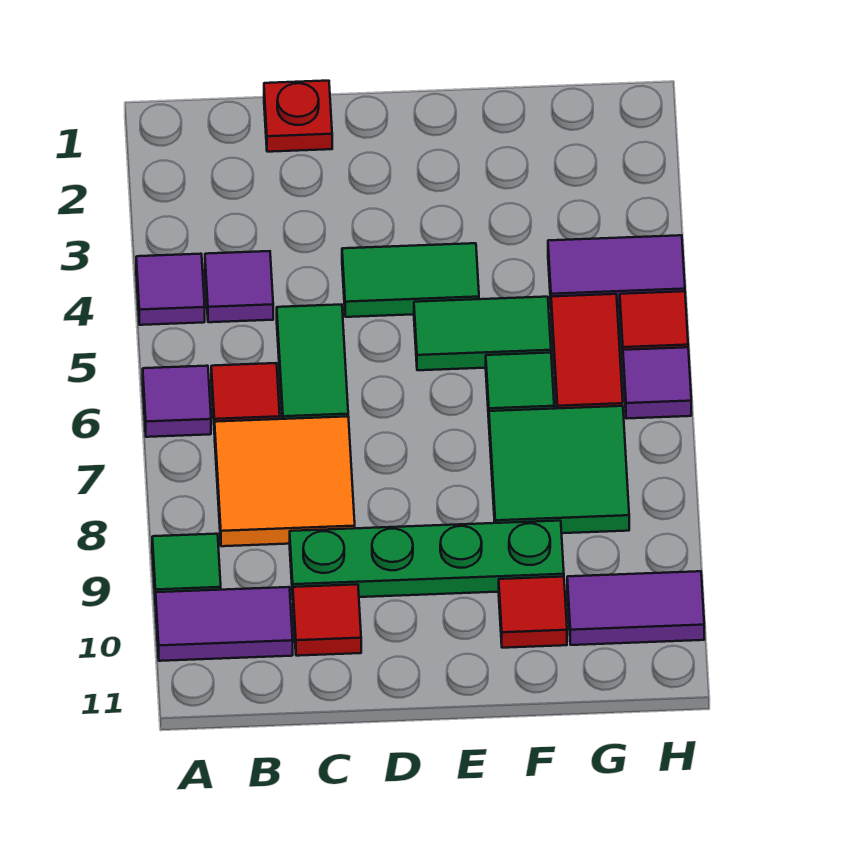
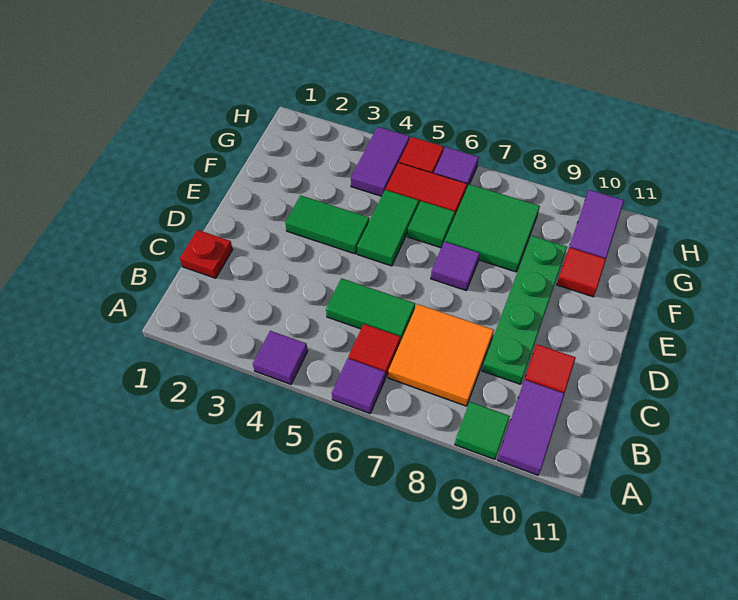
purple tile B4 level 1 -> purple tile E7 level 1
green tile D4:E4 level 1 -> green tile E3:E4 level 1

